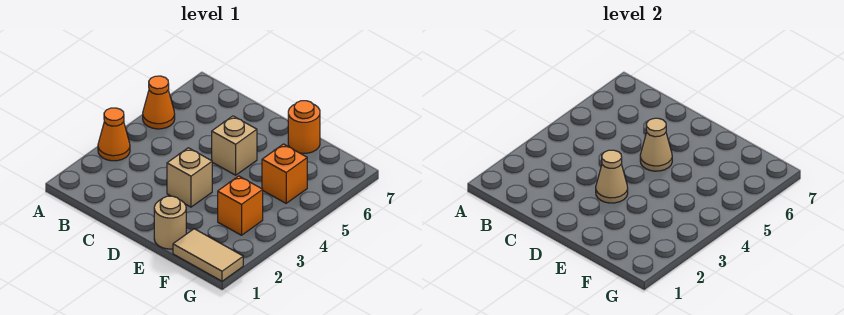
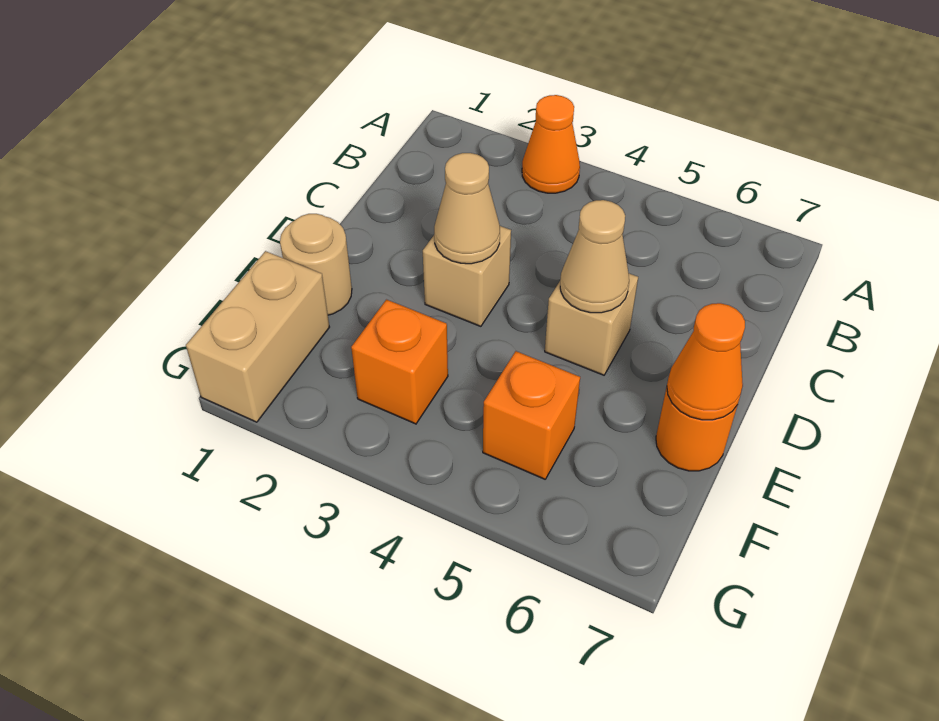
orange cone A5 level 1 -> orange cone E7 level 2
tan tile F1:G1 level 1 -> tan brick F1:G1 level 1

